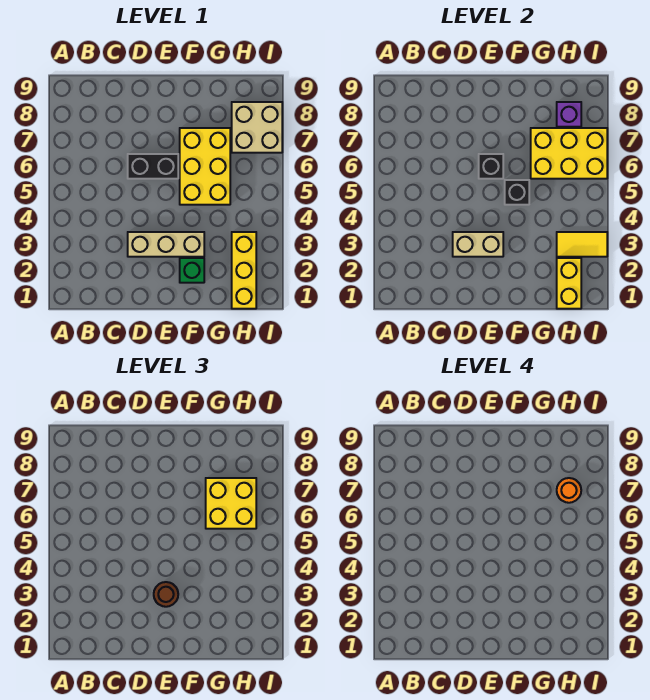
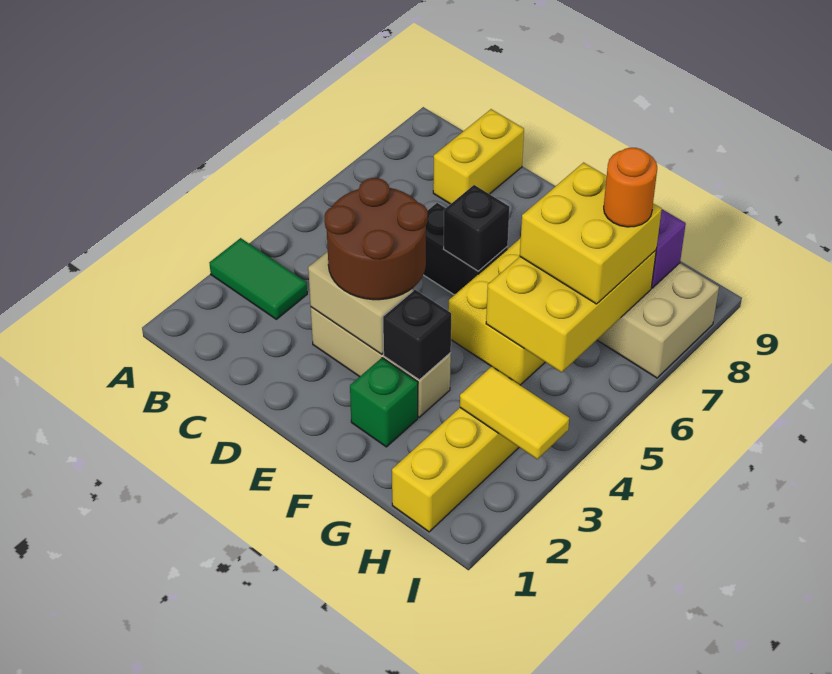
none -> green tile A3:B3 level 1
brown round brick E3 level 3 -> brown round brick D3:E4 level 3
black brick F5 level 2 -> black brick F3 level 2
yellow brick G6:I7 level 2 -> yellow brick G5:H7 level 2
yellow brick H1:H2 level 2 -> yellow brick C8:C9 level 1

